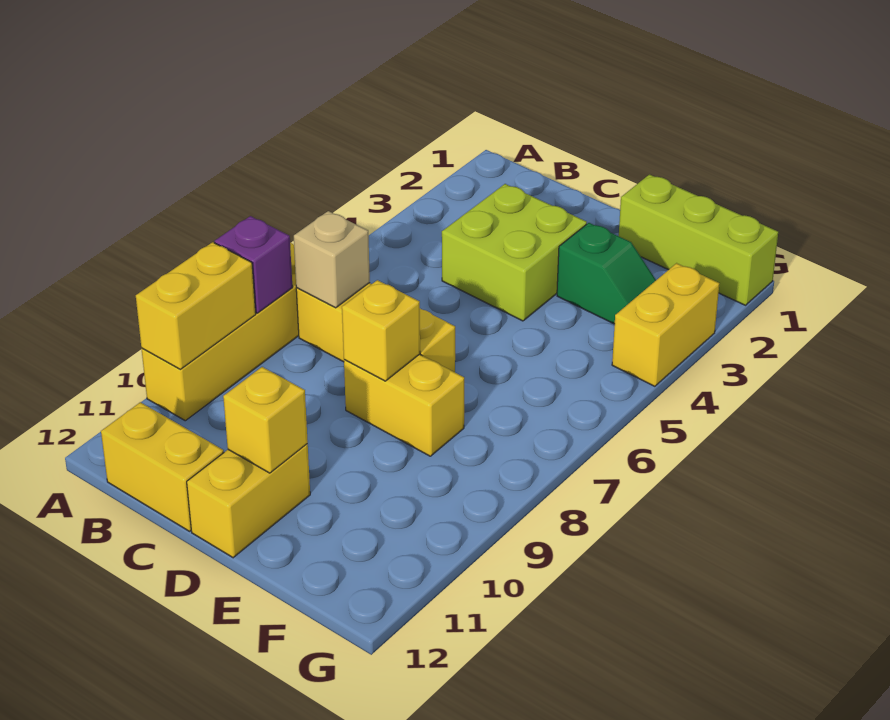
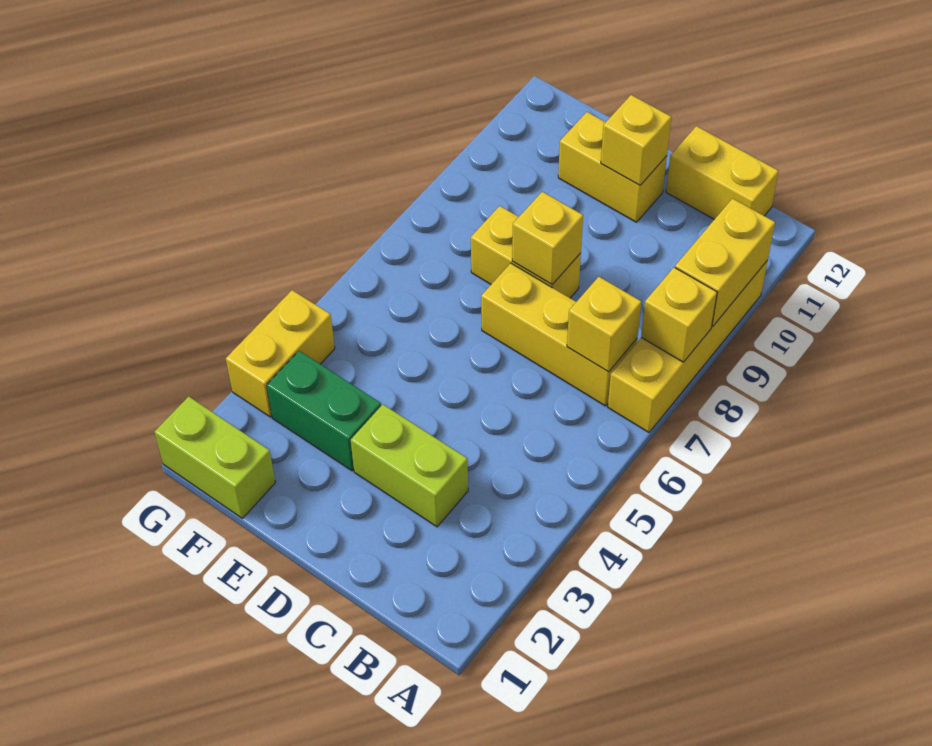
purple brick A8 level 2 -> yellow brick A8 level 2
tan brick B7 level 2 -> yellow brick B7 level 2
lime brick C3:D4 level 1 -> lime brick C3:D3 level 1
yellow brick D11:D12 level 1 -> yellow brick D11:E11 level 1
lime brick E1:G1 level 1 -> lime brick F1:G1 level 1
green slope E3:F3 level 1 top E -> green brick E3:F3 level 1

